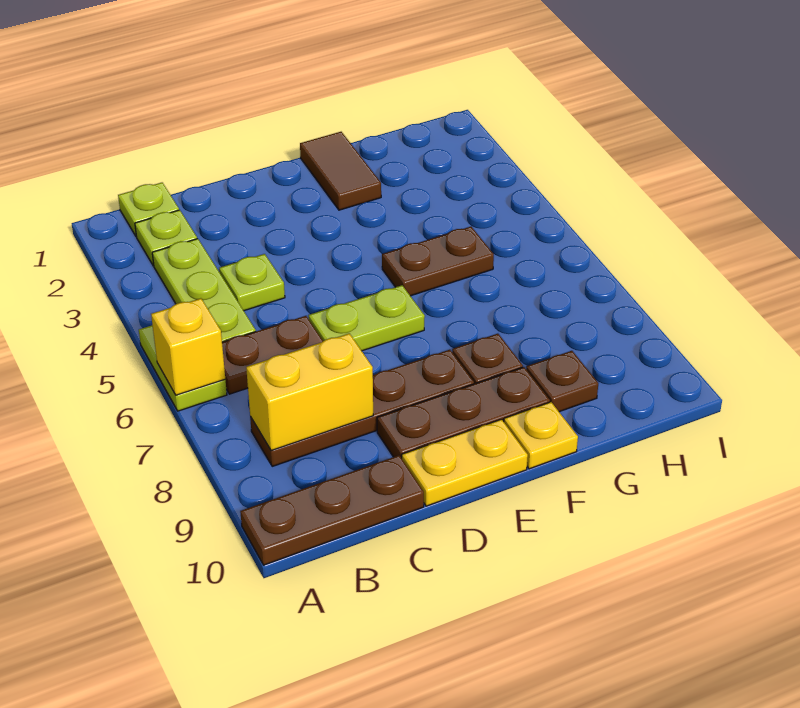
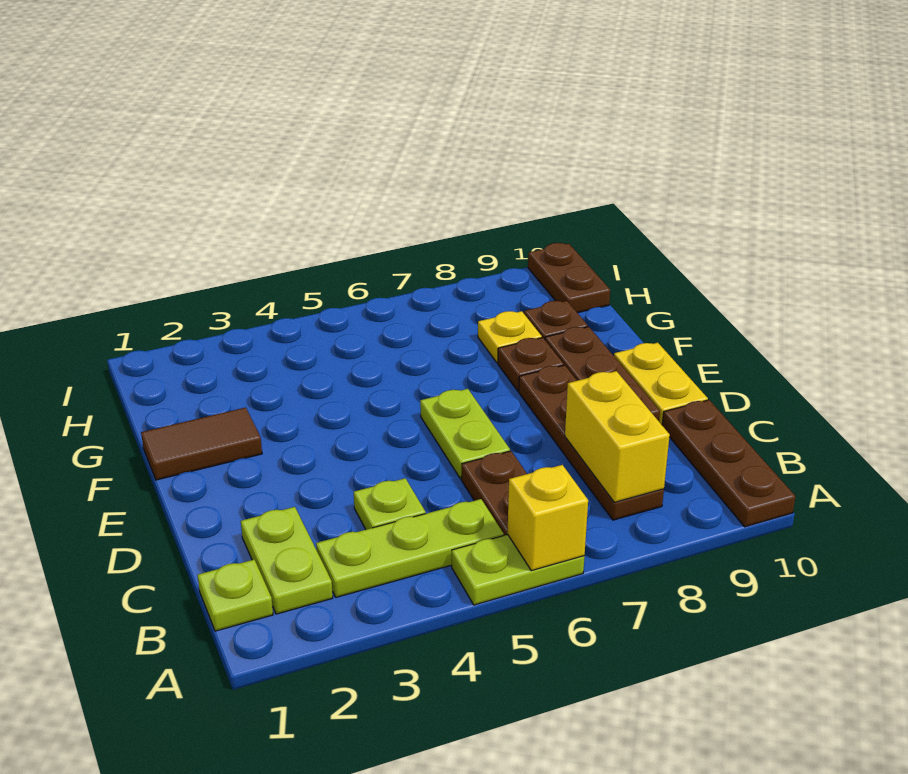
lime plate B2 level 1 -> lime plate B2:C2 level 1
brown plate F5:G5 level 1 -> brown plate H10:I10 level 1
yellow plate F10 level 1 -> yellow plate G8 level 1

